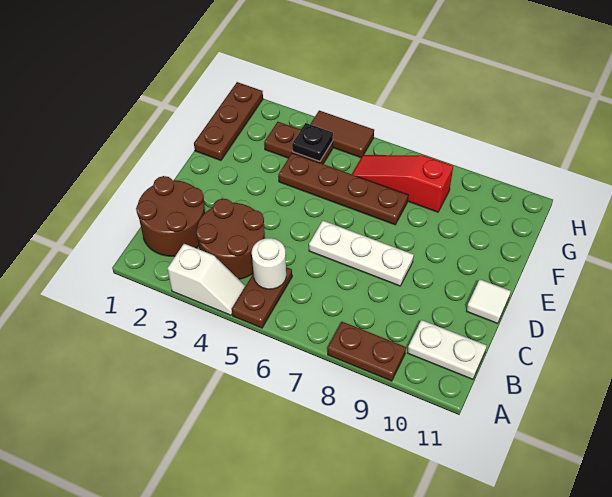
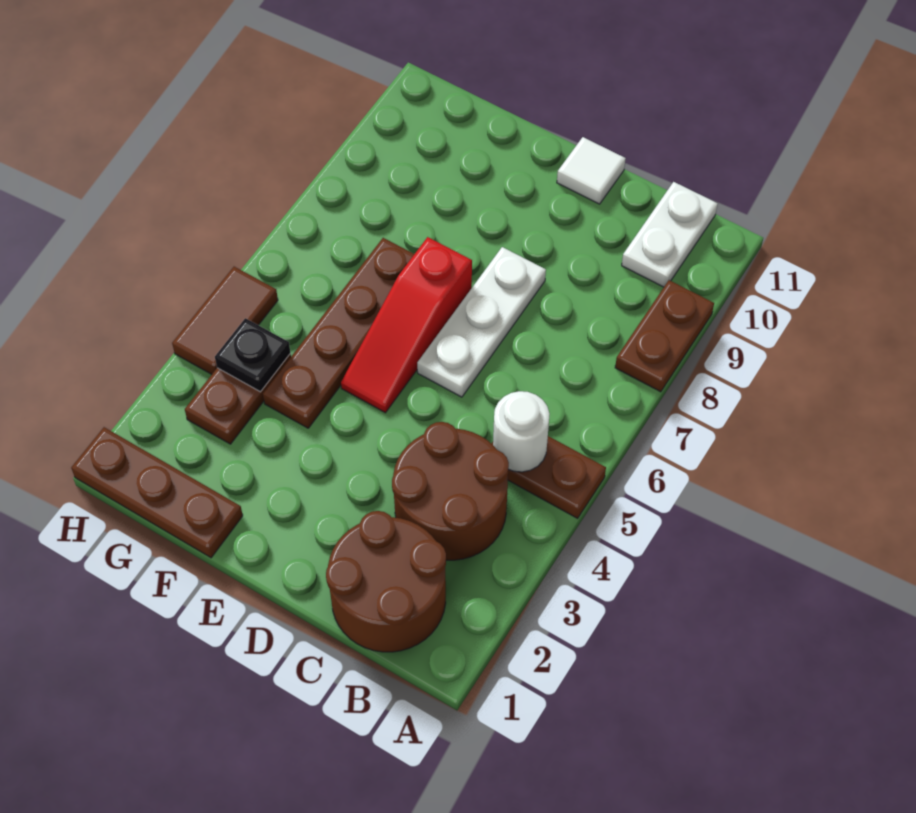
white slope A3:A4 level 1 top 3 -> none
red slope G6:G8 level 1 top 8 -> red slope E5:E7 level 1 top 7

